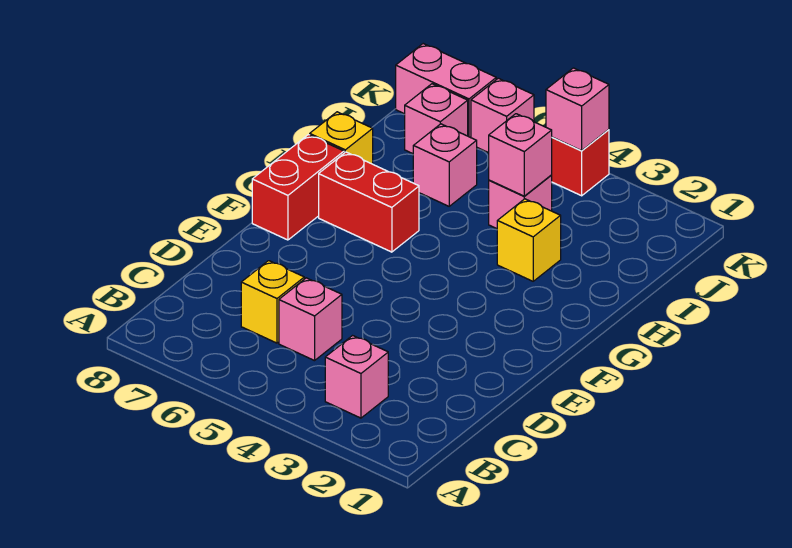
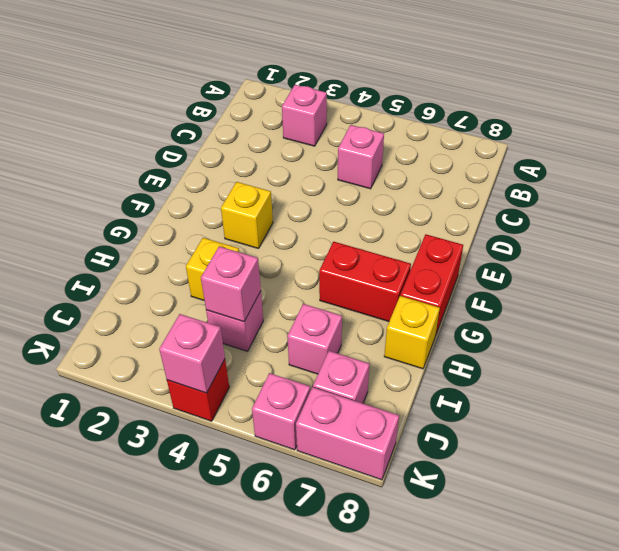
yellow brick C6 level 1 -> yellow brick F3 level 1

